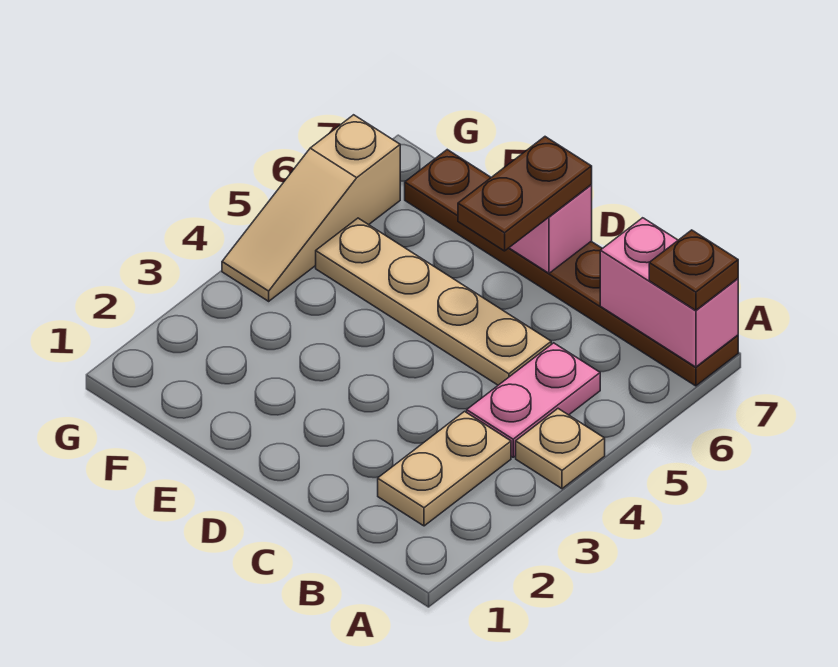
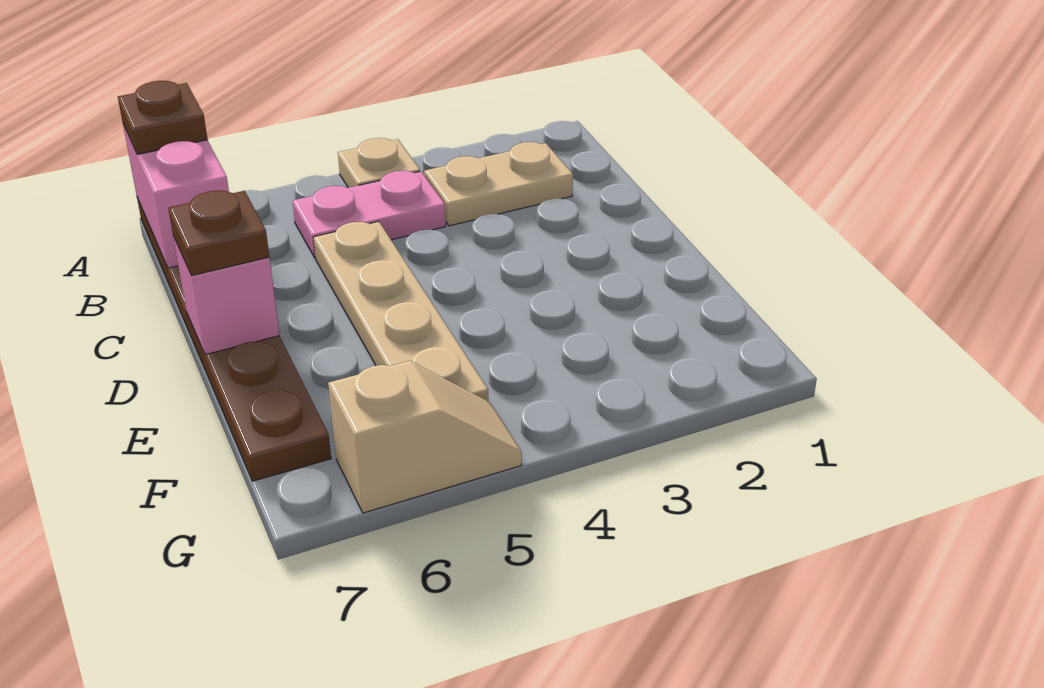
brown plate D6:D7 level 3 -> brown plate D7 level 3
tan slope G4:G6 level 1 top 6 -> tan slope G5:G6 level 1 top 6

